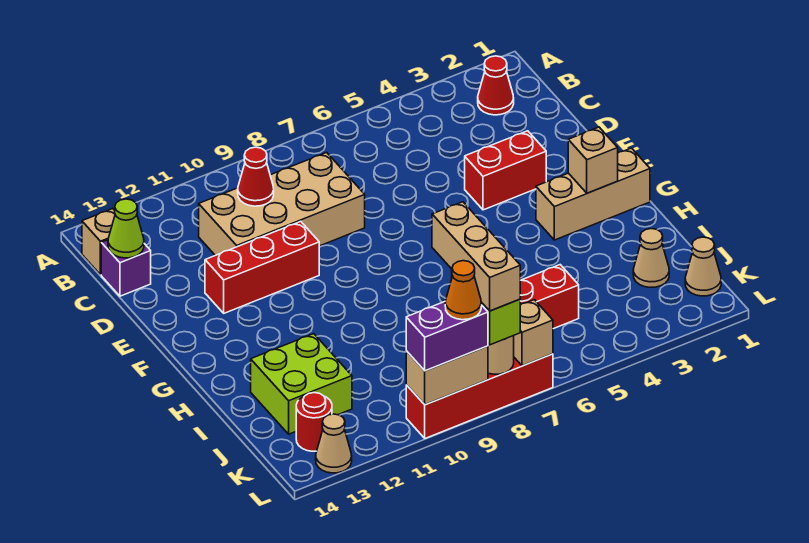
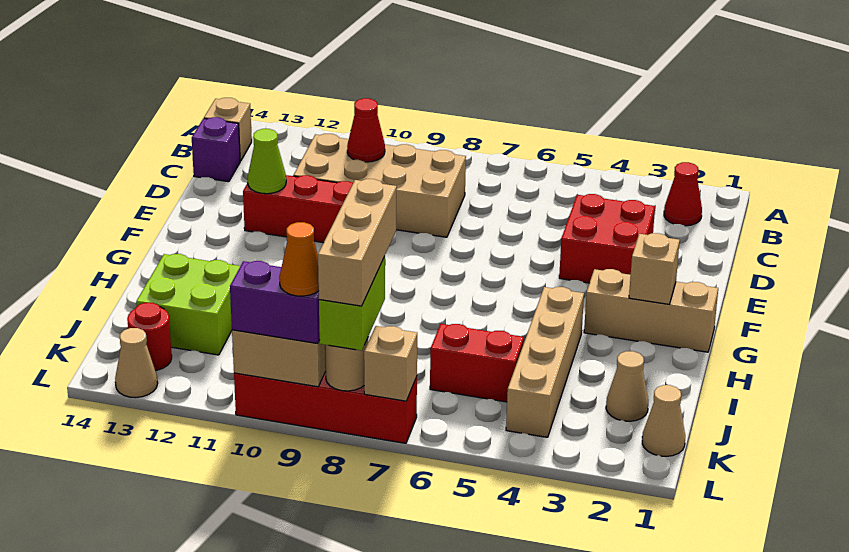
lime cone C14 level 2 -> lime cone E12 level 2
red brick E3:E4 level 1 -> red brick D3:E4 level 1
none -> tan brick H4:K4 level 1

